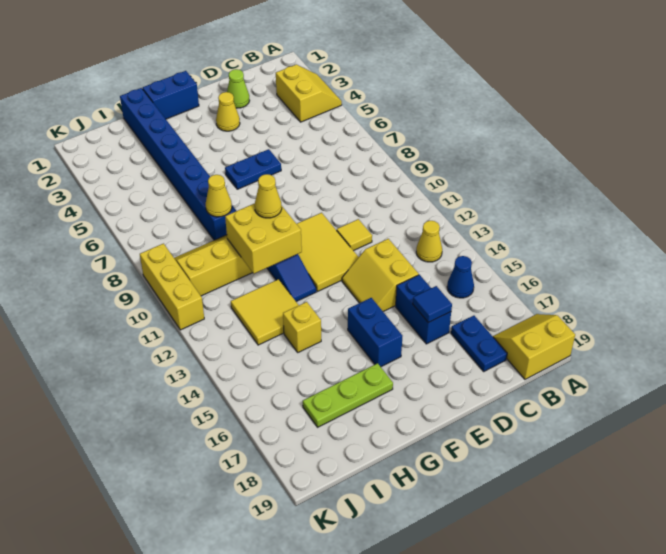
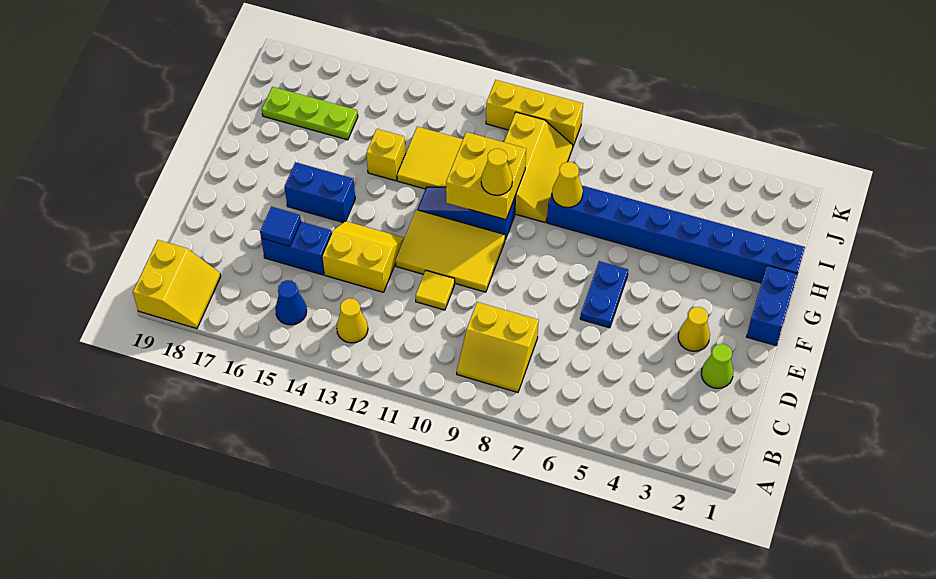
yellow slope A3:B4 level 1 top B -> yellow slope B8:C9 level 1 top C
blue plate C17:C18 level 1 -> none
lime plate G17:I17 level 1 -> lime plate I16:I18 level 1

